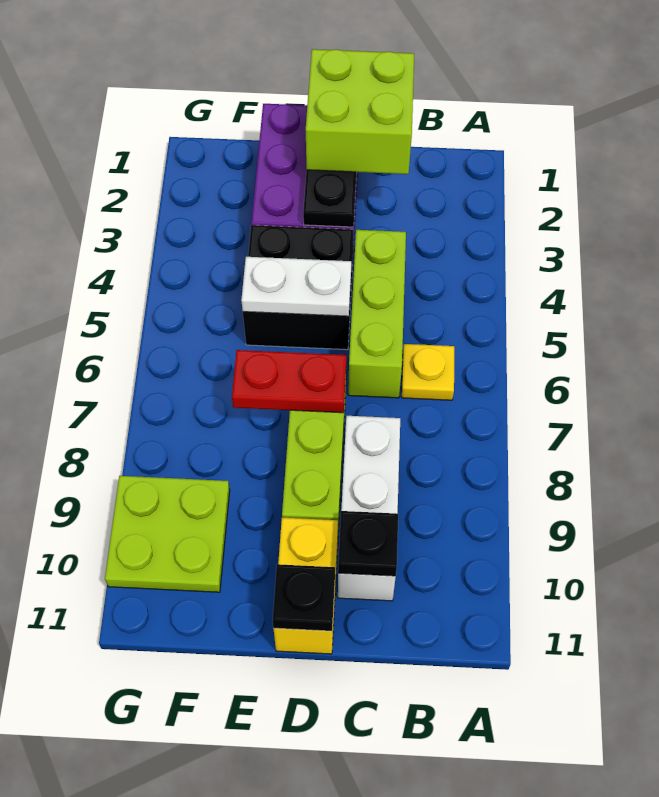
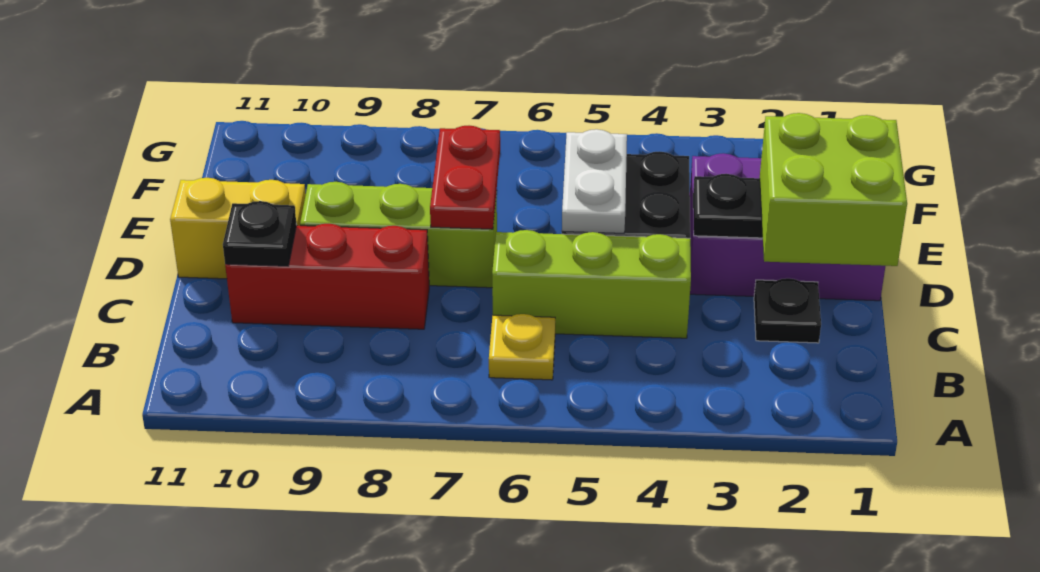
white brick C8:C10 level 1 -> red brick C8:C10 level 1
black plate D11 level 2 -> black plate C2 level 1
lime plate F9:G10 level 1 -> none

